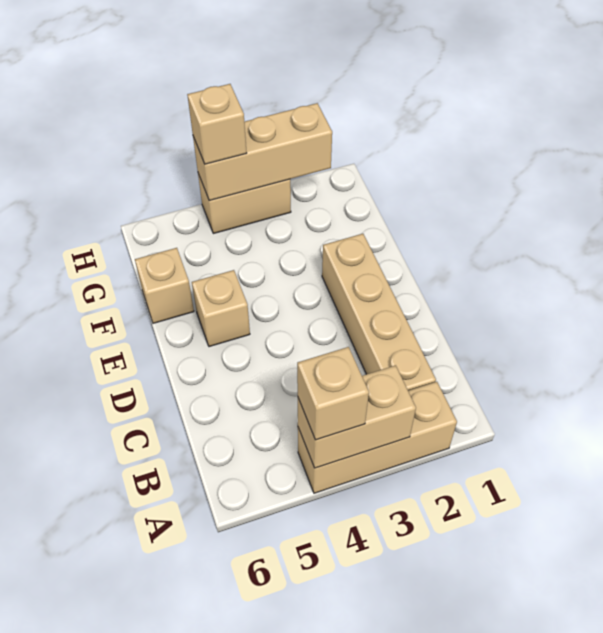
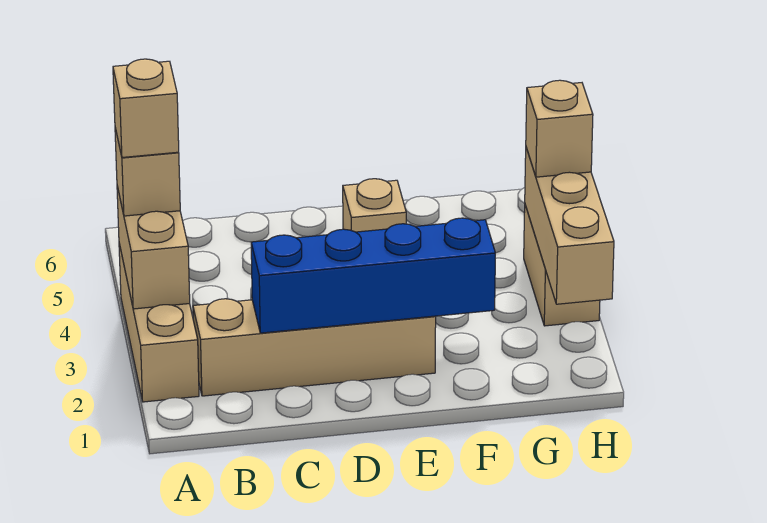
none -> blue brick C2:F2 level 2
tan brick F6 level 1 -> tan brick A4 level 4

